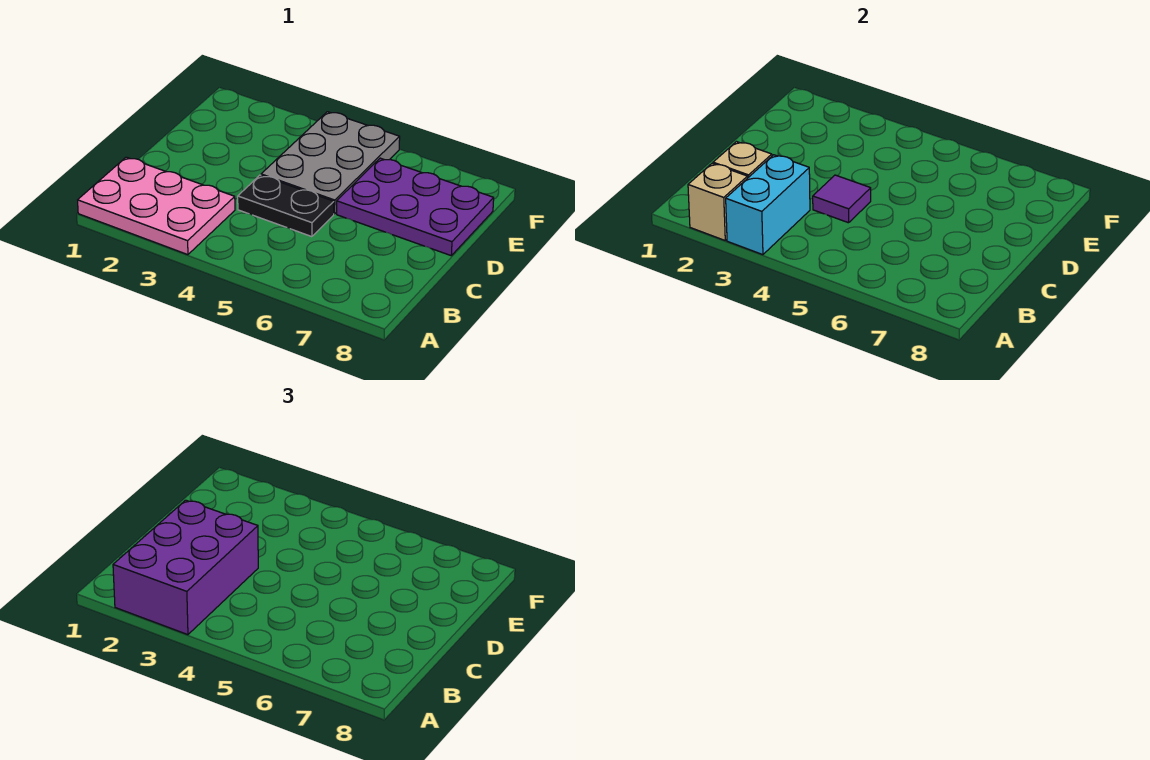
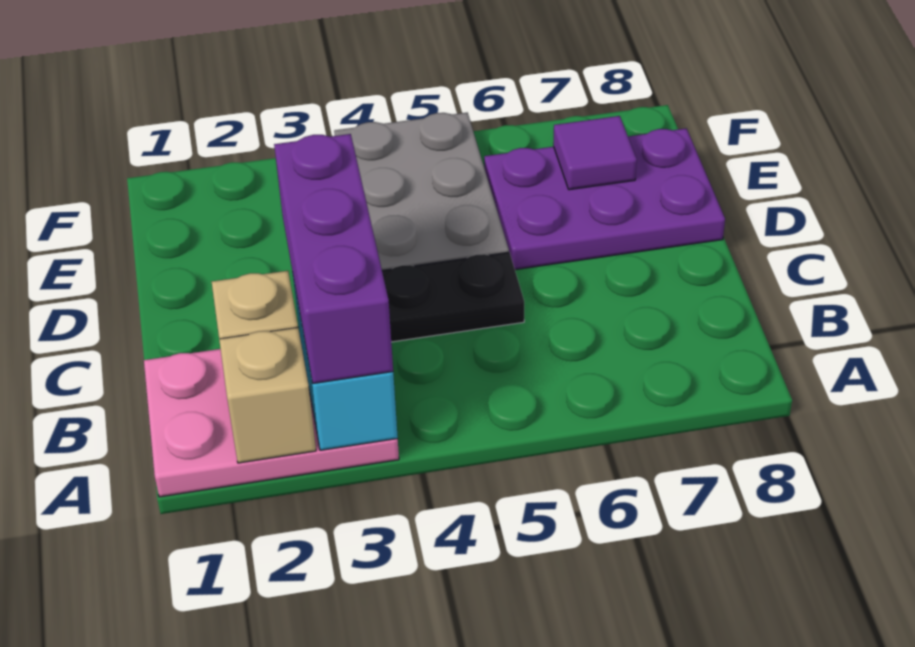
purple brick A2:C3 level 3 -> purple brick A3:C3 level 3
purple tile C4 level 2 -> purple tile E7 level 2

